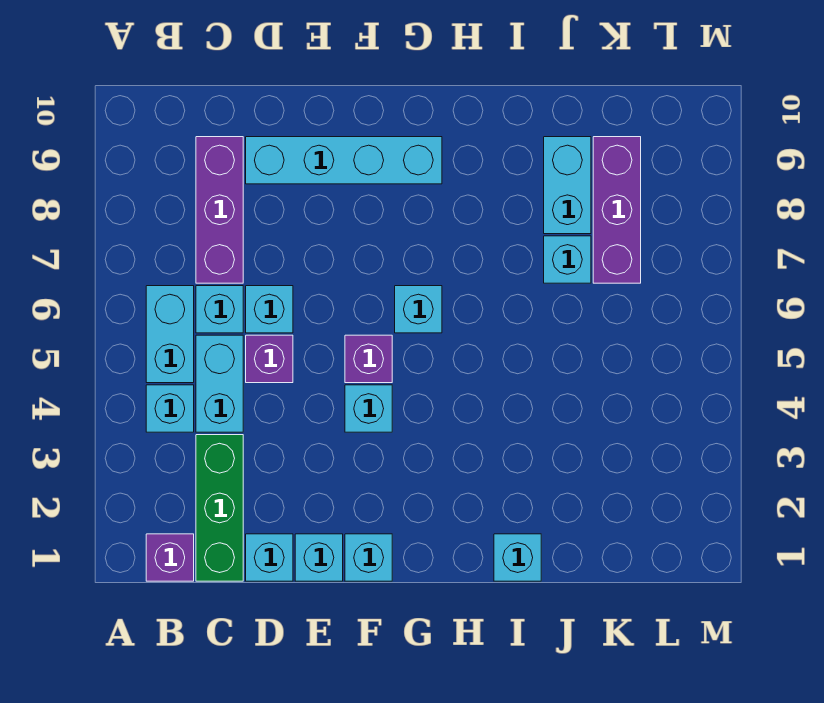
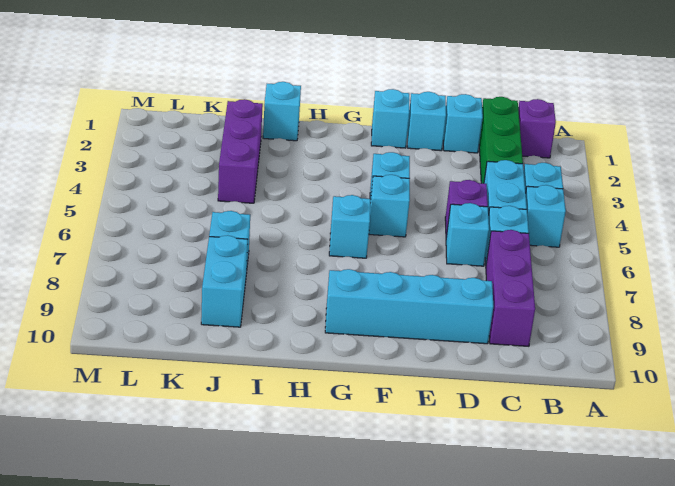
cyan brick B5:B6 level 1 -> cyan brick B5 level 1
purple brick F5 level 1 -> cyan brick F5 level 1
purple brick K7:K9 level 1 -> purple brick J2:J4 level 1

